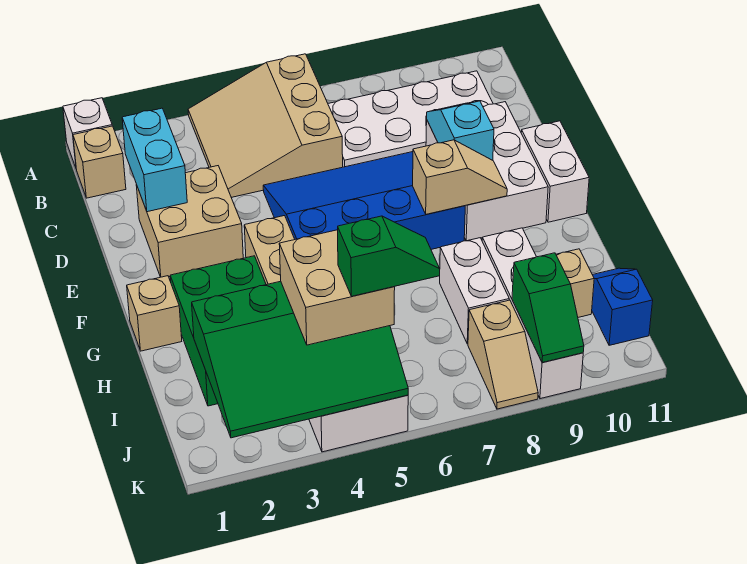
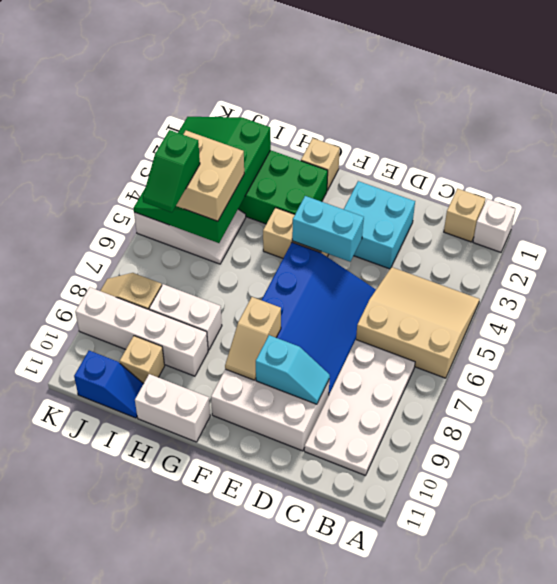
cyan brick C2:D2 level 2 -> cyan brick E4:F4 level 2
tan brick D2:E3 level 1 -> cyan brick D2:E3 level 1
white brick E11:F11 level 1 -> white brick G11:H11 level 1
green slope J9:K9 level 2 top J -> none

